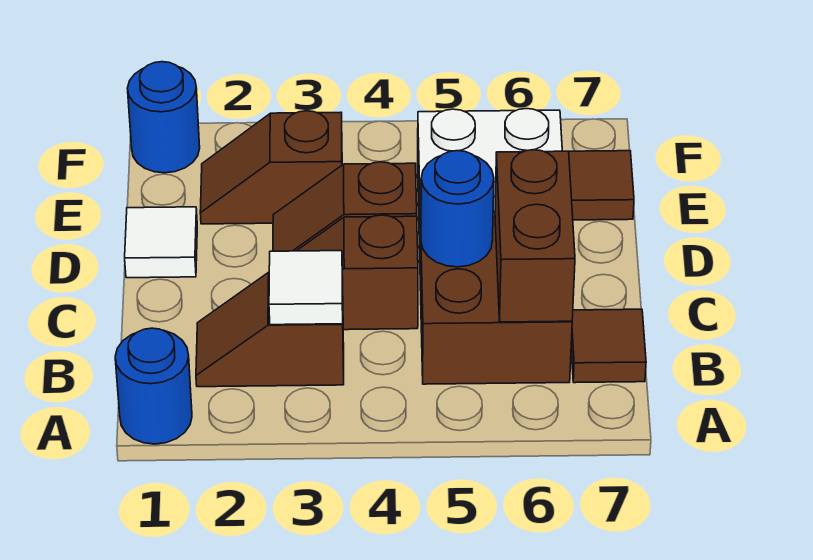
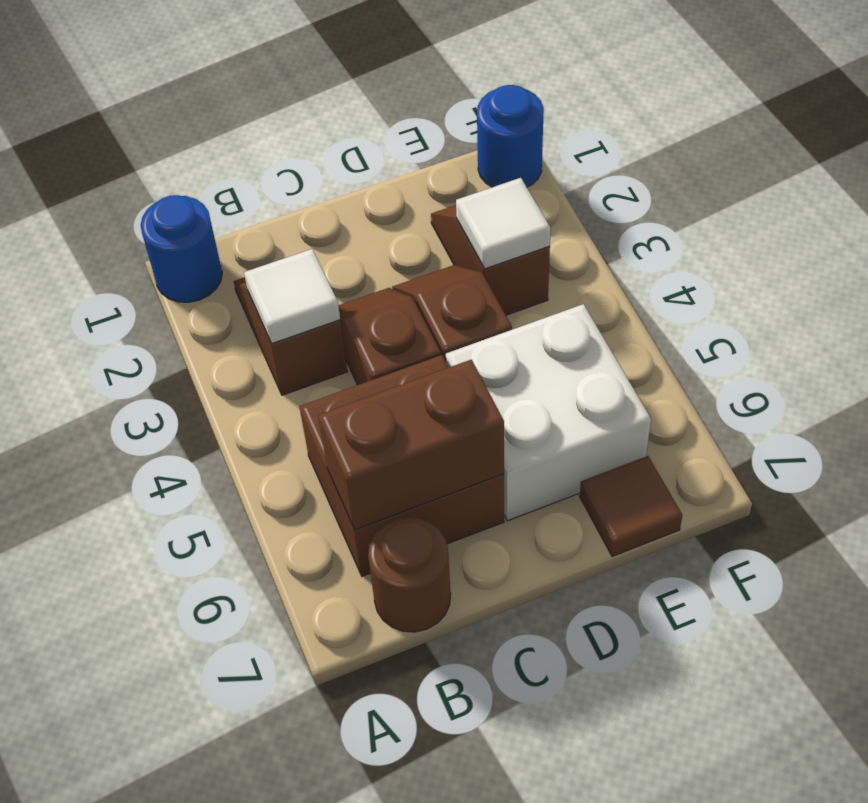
brown tile B7 level 1 -> brown round brick B7 level 1
blue round brick C5 level 2 -> none
white tile D1 level 1 -> white tile E3 level 2

